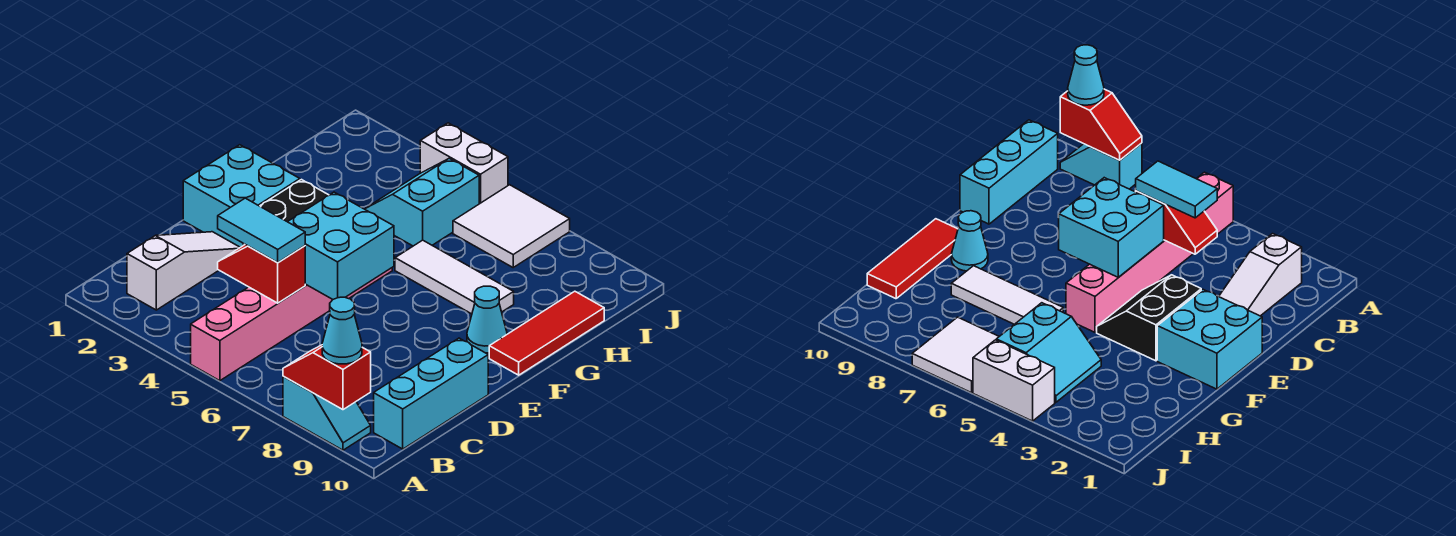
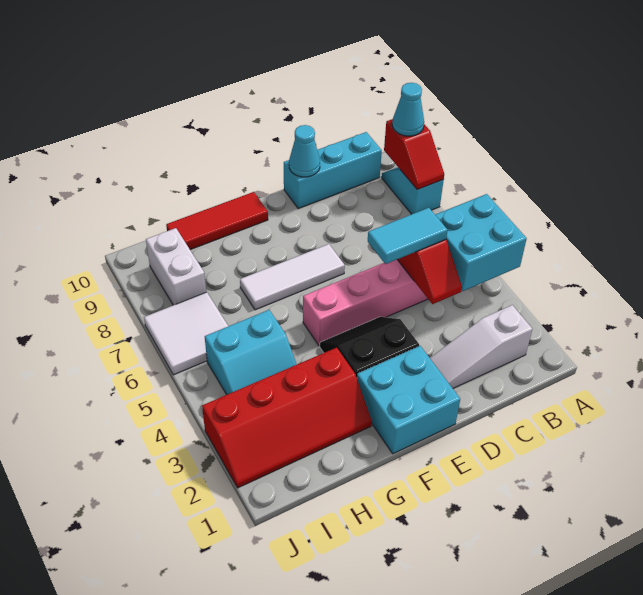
cyan tile C4:C5 level 3 -> cyan tile C5:D5 level 3
cyan brick D5:E6 level 2 -> cyan brick A4:B5 level 2
cyan cone F9 level 1 -> cyan cone D10 level 2
none -> red slope G2:J3 level 1 top 3
white tile G6:G8 level 1 -> white tile E7:G7 level 1
white brick J4:J5 level 1 -> white brick I8:I9 level 1

